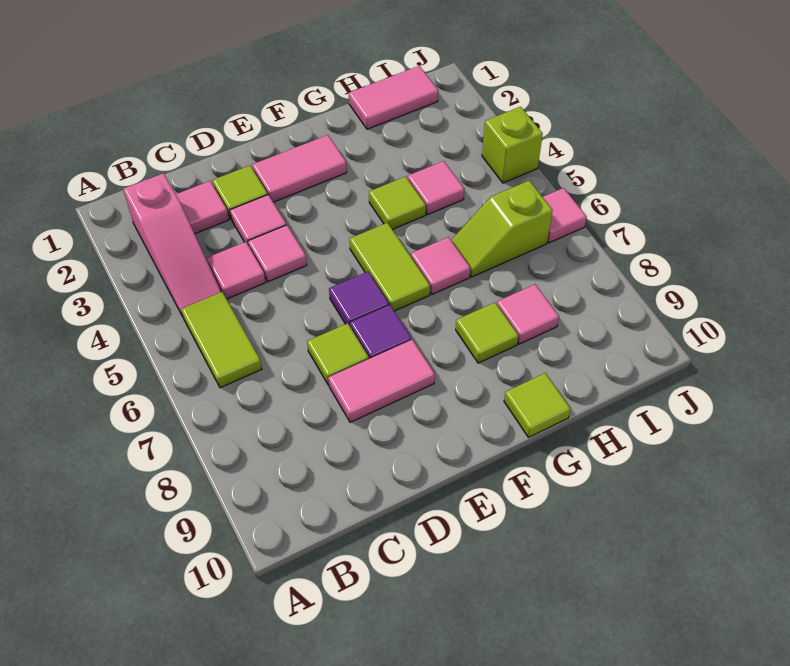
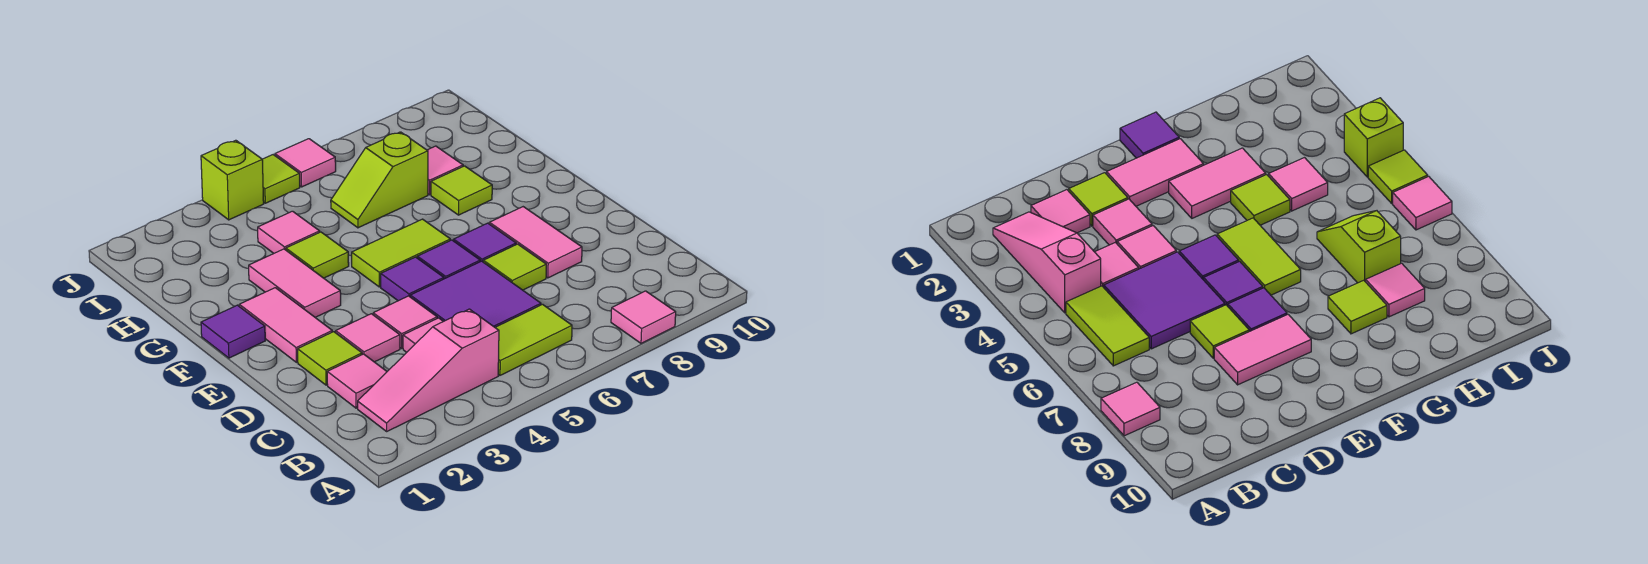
pink slope B2:B4 level 1 top 2 -> pink slope B2:B4 level 1 top 4
none -> purple tile C5:D6 level 1
none -> purple tile E5 level 1
none -> purple tile F1 level 1
pink tile G6 level 1 -> pink tile A8 level 1
lime tile G10 level 1 -> lime tile J5 level 1
pink tile H1:I1 level 1 -> pink tile F3:G3 level 1
lime slope H6:I6 level 1 top I -> lime slope H6:H7 level 1 top 7

